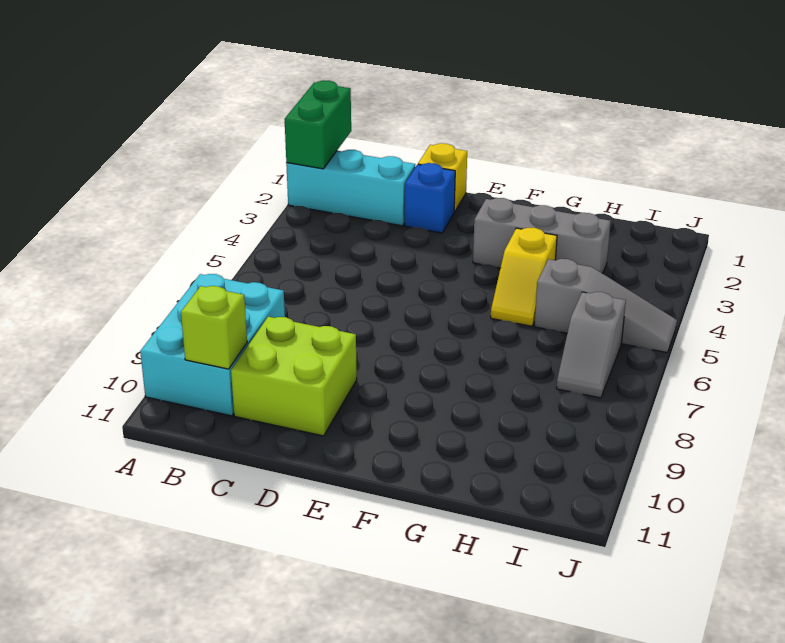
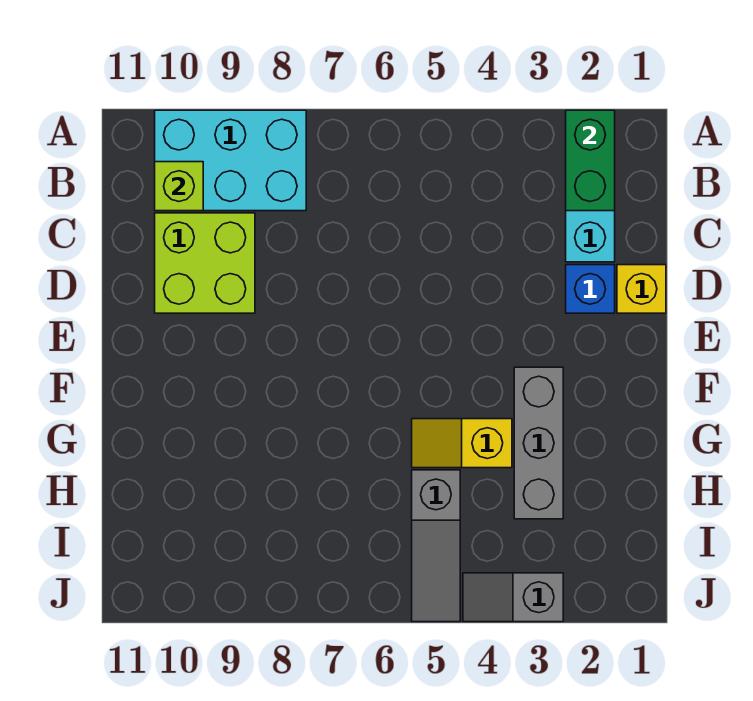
green brick A1:A2 level 2 -> green brick A2:B2 level 2
grey slope I6:I7 level 1 top 6 -> grey slope J3:J4 level 1 top 3

